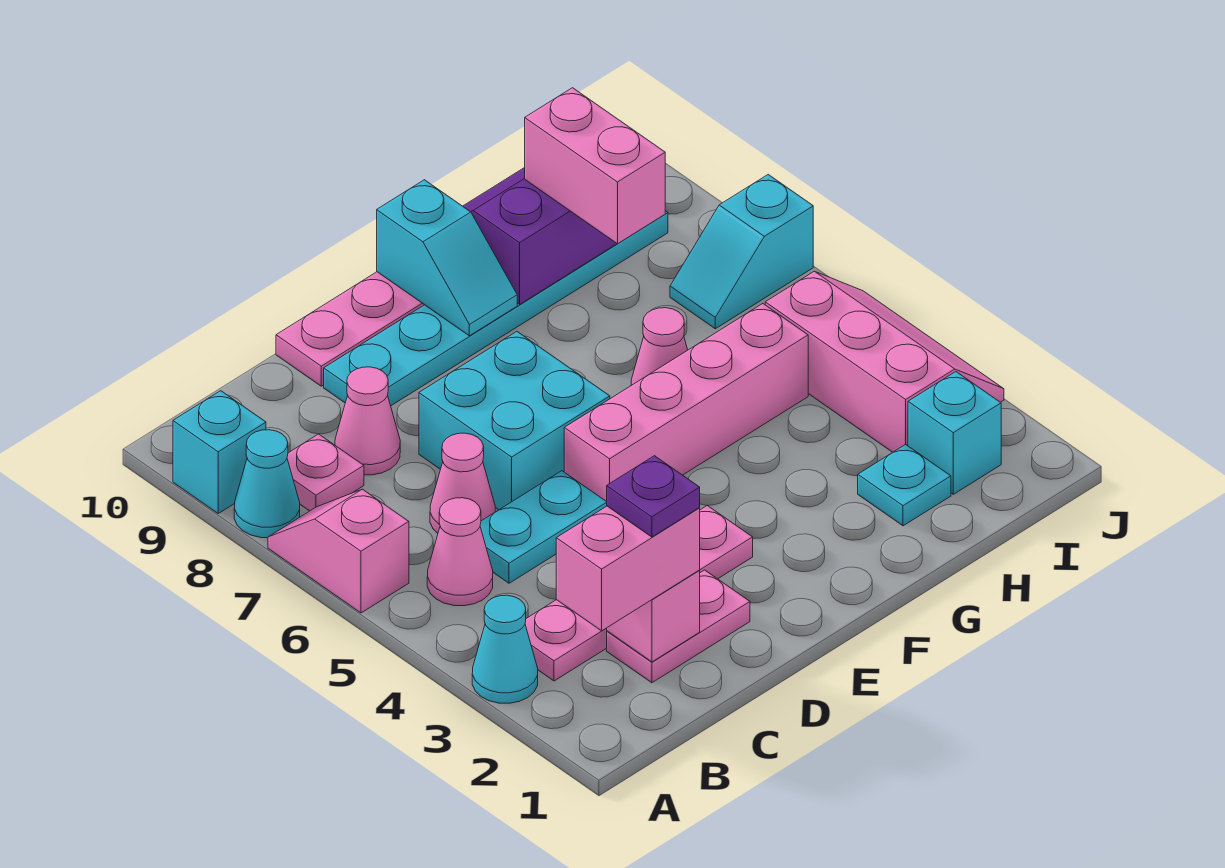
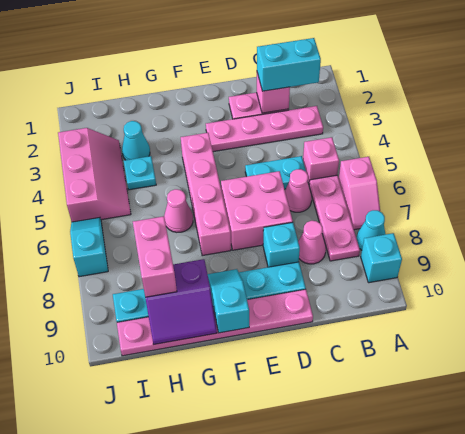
cyan cone A3 level 1 -> cyan cone H3 level 1
pink brick B2:C2 level 3 -> cyan brick B2:C2 level 3
pink cone B5 level 1 -> pink brick B5 level 1
pink plate B8 level 1 -> pink plate B6:B8 level 1
purple plate C2 level 4 -> none
cyan brick D6:E7 level 1 -> pink brick D6:E7 level 1
pink brick E5:H5 level 1 -> pink brick F4:F7 level 1
cyan plate H2 level 1 -> cyan plate H4 level 1
cyan brick I2 level 1 -> cyan brick D8 level 1
pink slope I3:J5 level 1 top I -> pink slope I3:J5 level 1 top J
cyan slope I7:J7 level 1 top J -> cyan slope J6:J7 level 1 top 7

